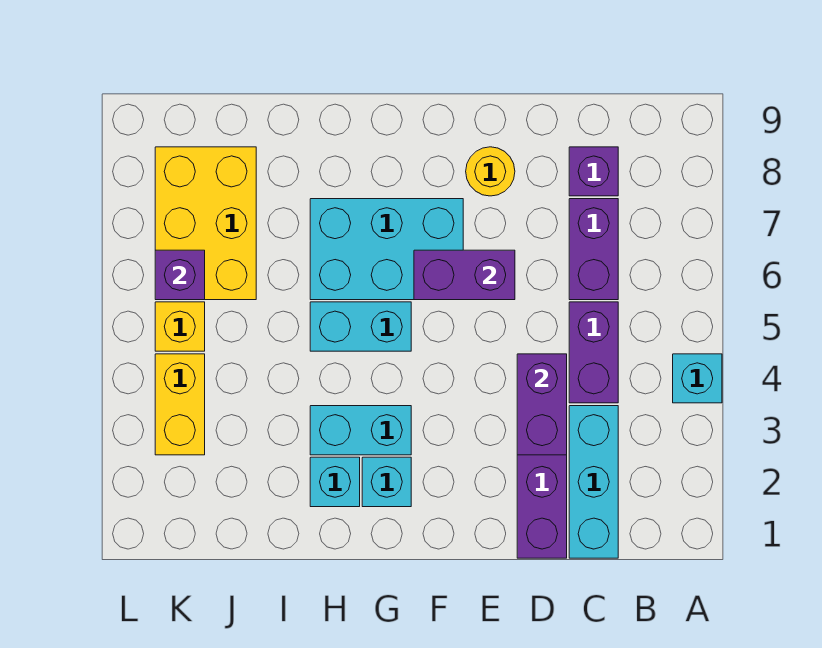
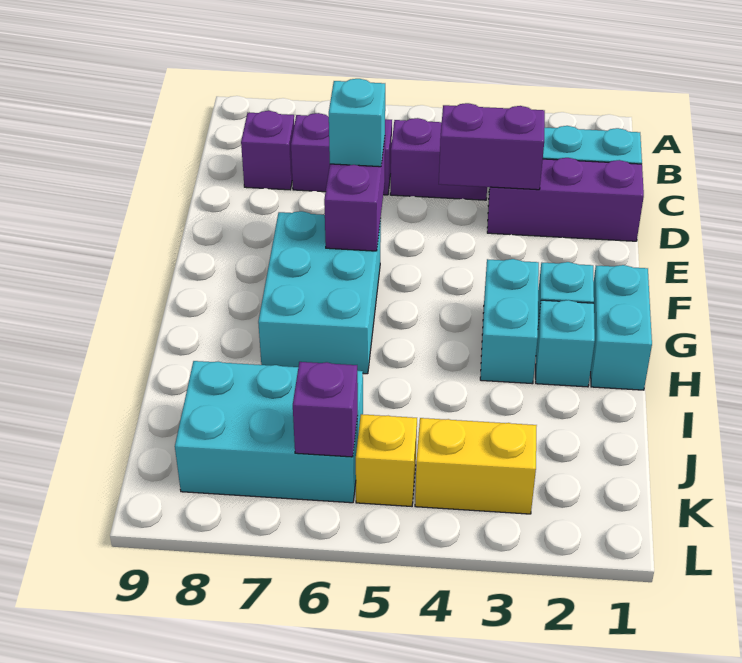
cyan brick A4 level 1 -> cyan brick E6 level 3
yellow round brick E8 level 1 -> none
cyan brick G5:H5 level 1 -> cyan brick G1:H1 level 1
yellow brick J6:K8 level 1 -> cyan brick J6:K8 level 1

